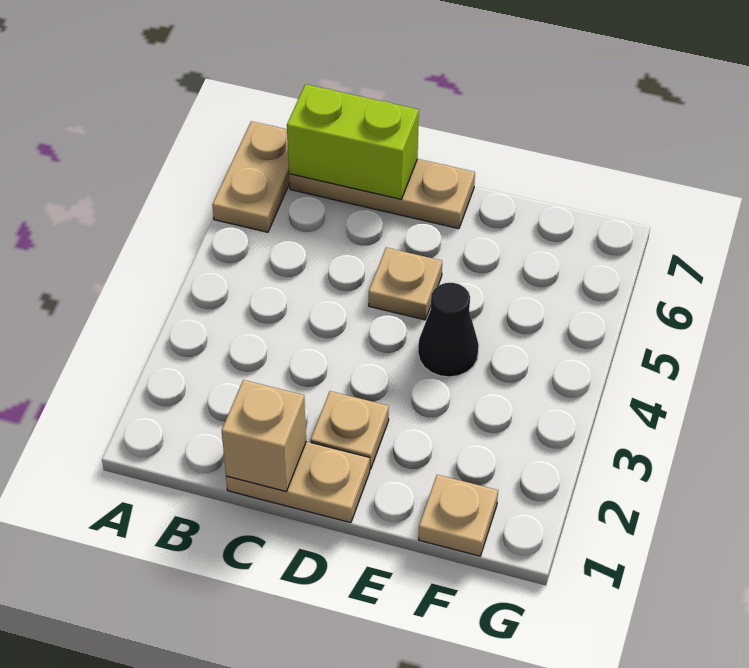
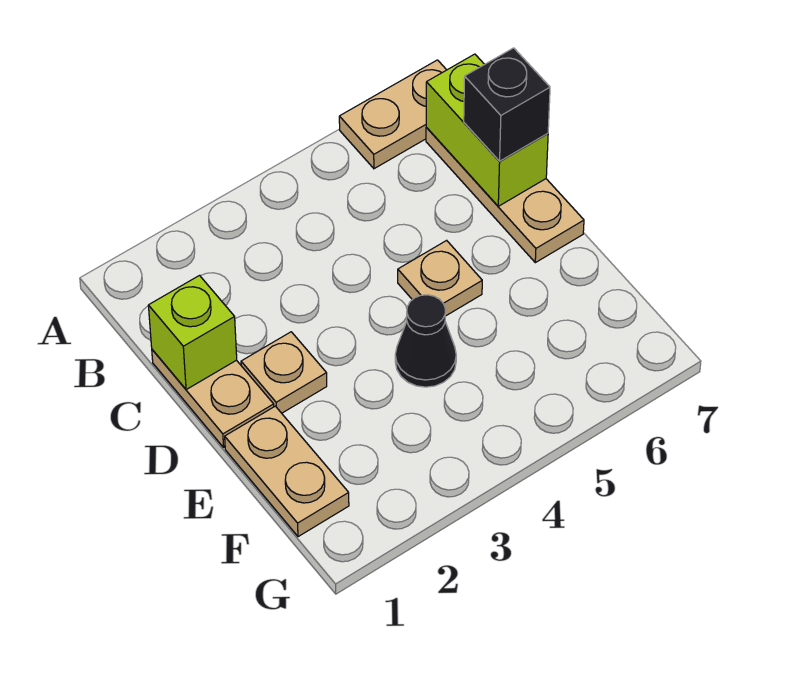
tan brick C1 level 2 -> lime brick C1 level 2
none -> black brick C7 level 3
tan plate F1 level 1 -> tan plate E1:F1 level 1

